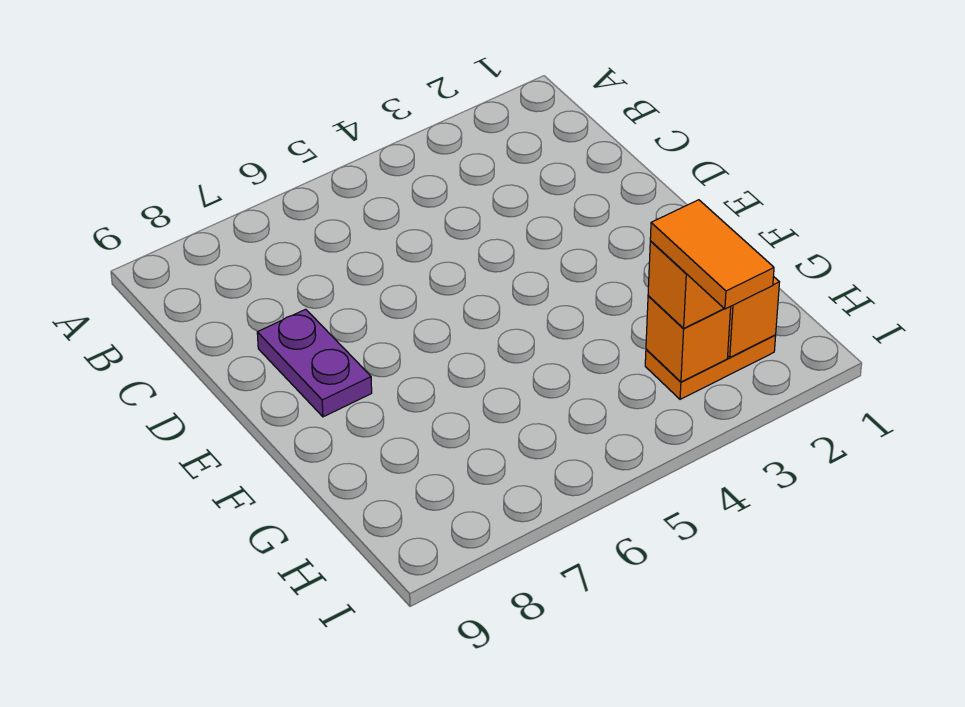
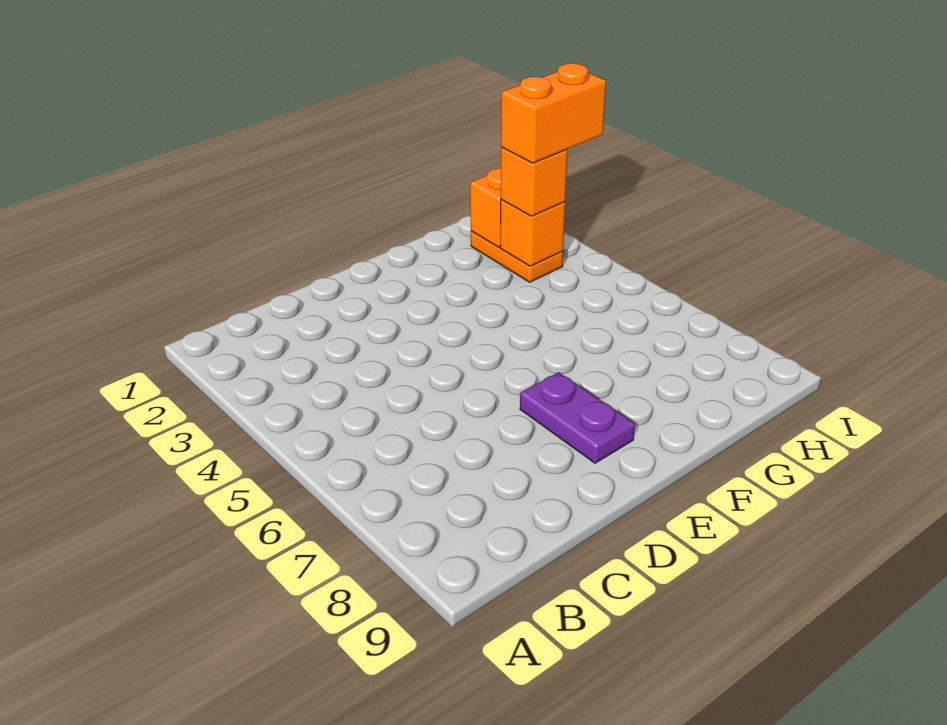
purple plate D8:E8 level 1 -> purple plate E7:E8 level 1
orange tile H3:I3 level 4 -> orange brick H3:I3 level 4

